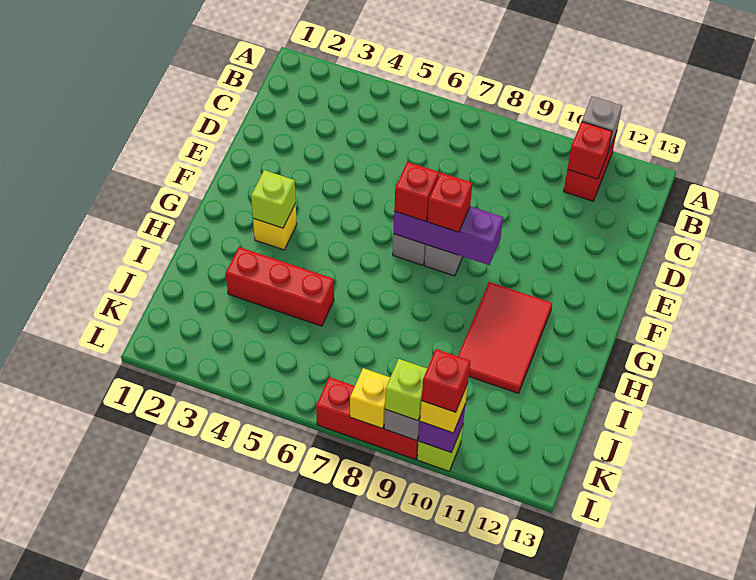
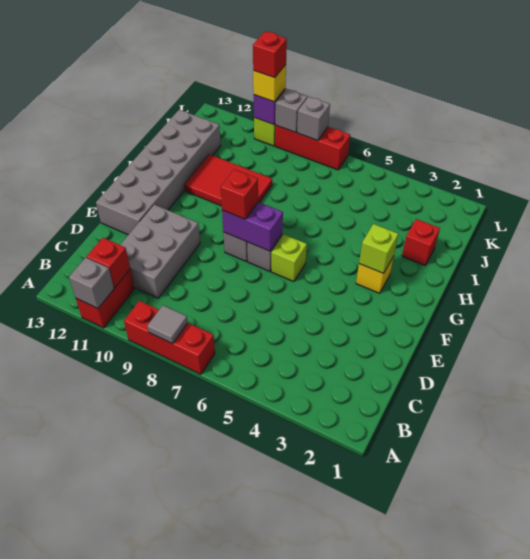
none -> grey tile A8 level 2
none -> grey brick C10:E11 level 1
none -> grey brick E12:J13 level 1
purple brick F7:F9 level 2 -> purple brick F7:F8 level 2
red brick F7 level 3 -> red brick I2 level 1
red tile G10:I11 level 1 -> red tile H9:I11 level 1
red brick I3:I5 level 1 -> red brick A7:A9 level 1
yellow brick L8 level 2 -> grey brick L8 level 2
lime brick L9 level 3 -> lime brick F6 level 1

